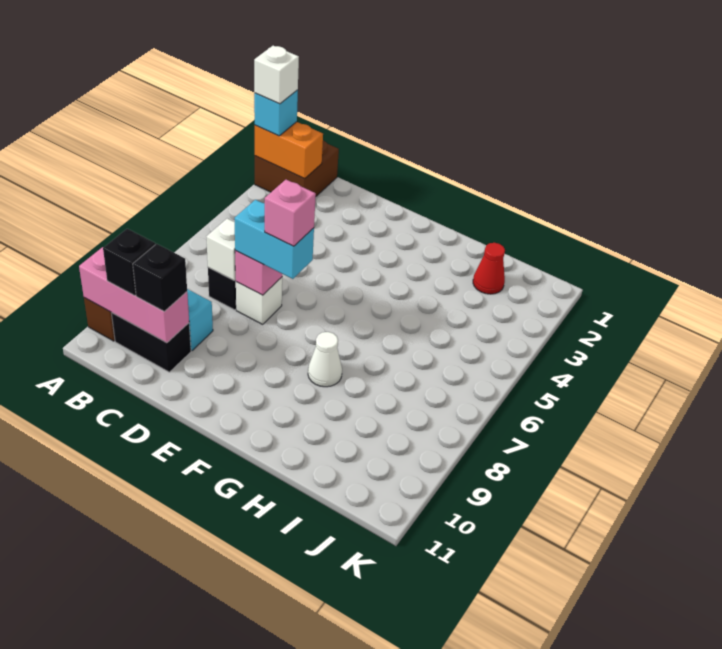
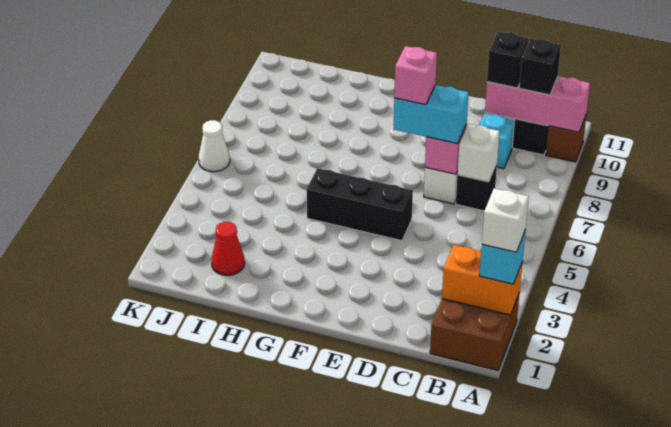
none -> black brick E5:G5 level 1
white cone G8 level 1 -> white cone K6 level 1

